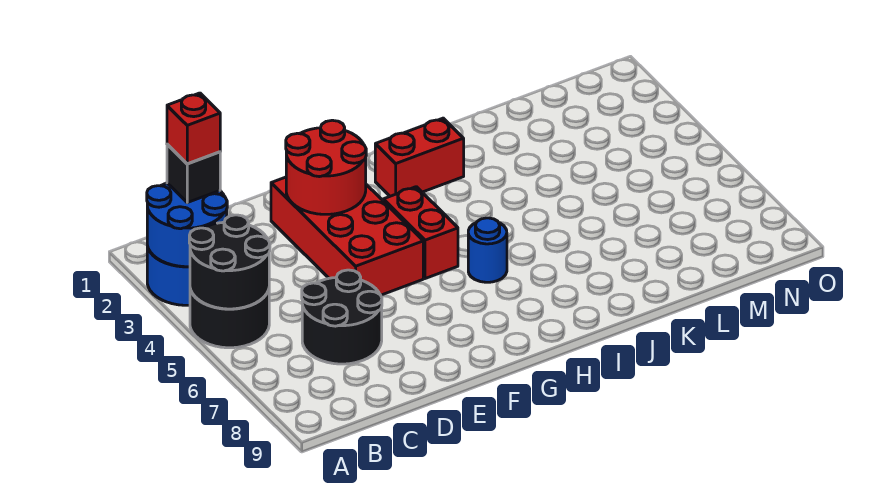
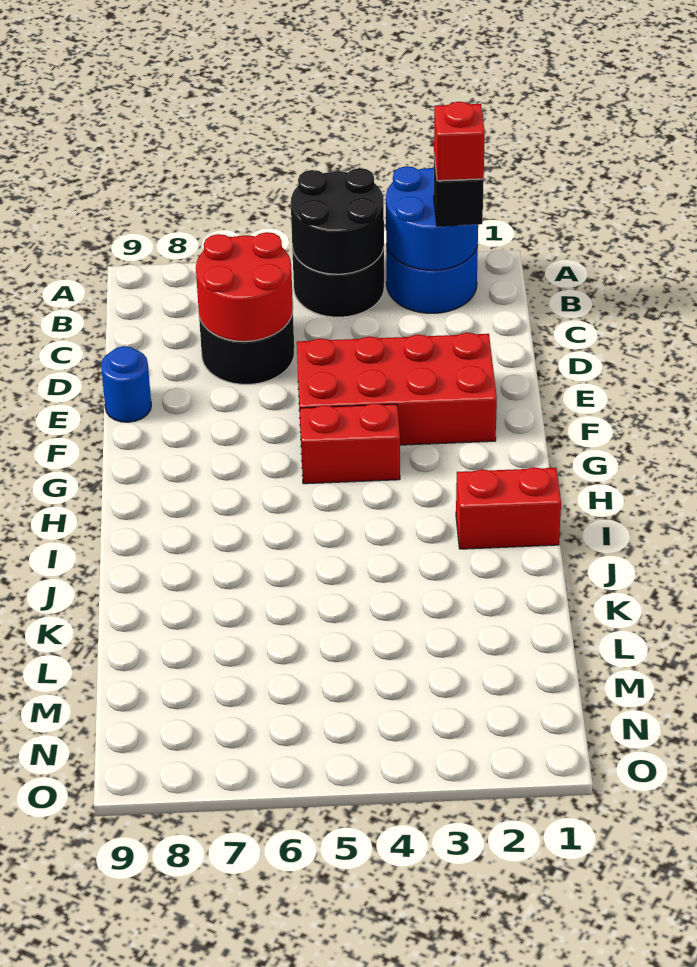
red round brick E2:F3 level 2 -> red round brick C6:D7 level 2
red brick H2:I2 level 1 -> red brick I1:I2 level 1
blue round brick H6 level 1 -> blue round brick E9 level 1

